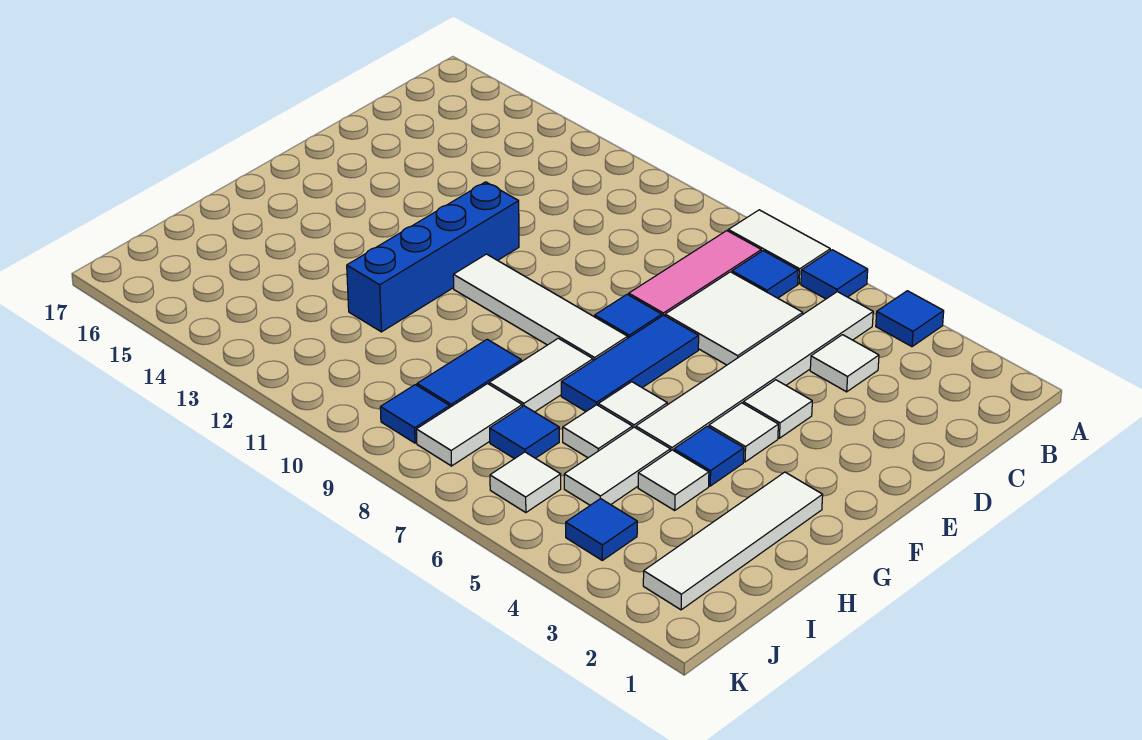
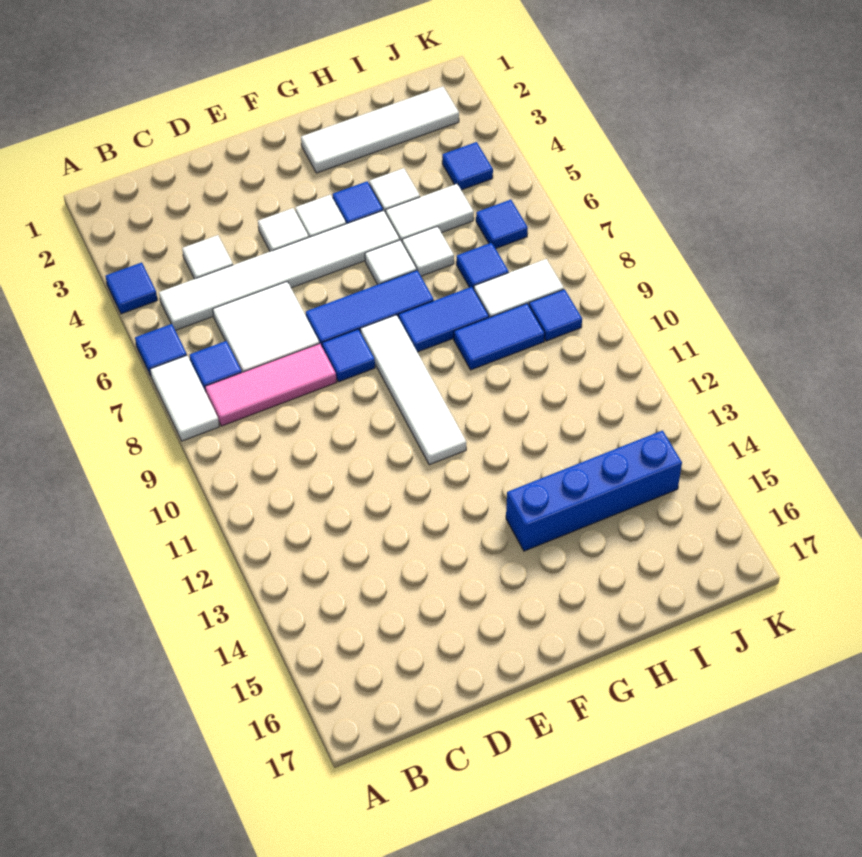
blue brick E12:H12 level 1 -> blue brick G14:J14 level 1
white tile G8:H8 level 1 -> blue tile G8:H8 level 1
white tile J6 level 1 -> blue tile J6 level 1

